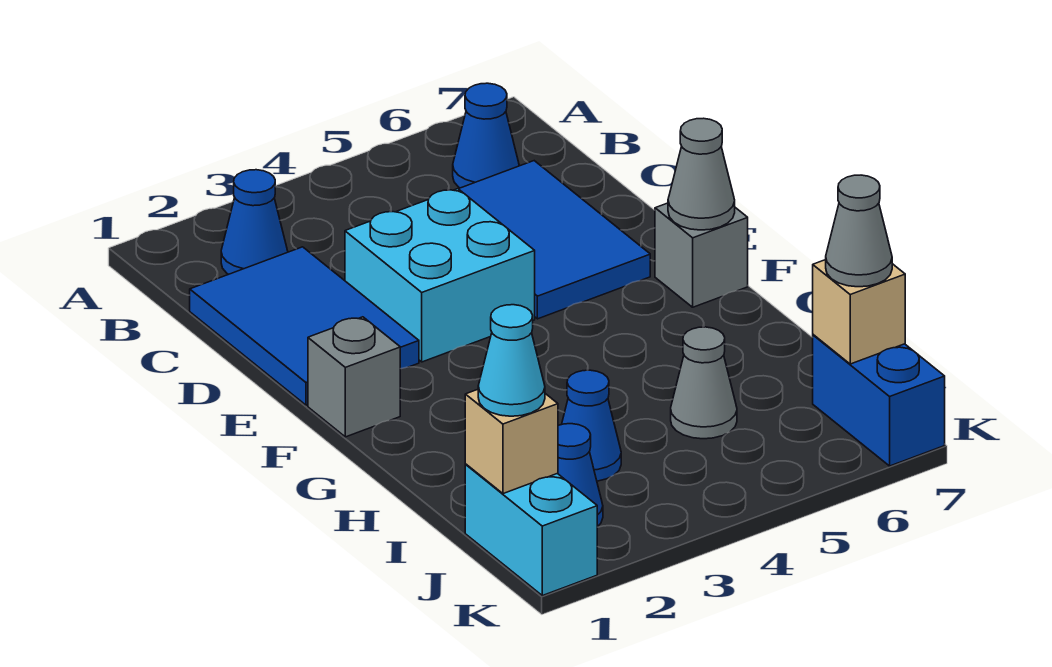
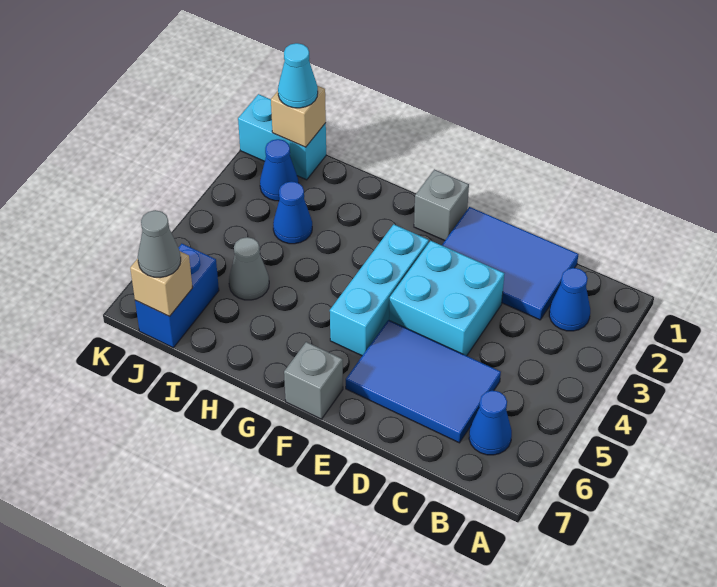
none -> cyan brick F3:F5 level 1
grey cone F7 level 2 -> none
blue brick J7:K7 level 1 -> blue brick J6:J7 level 1

